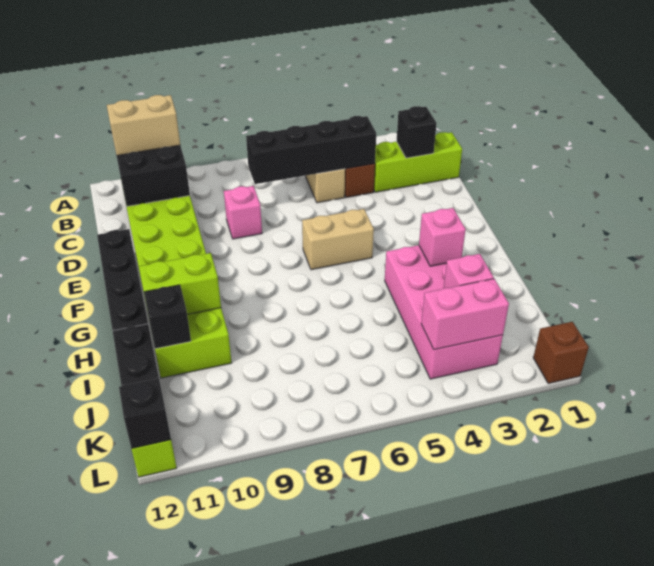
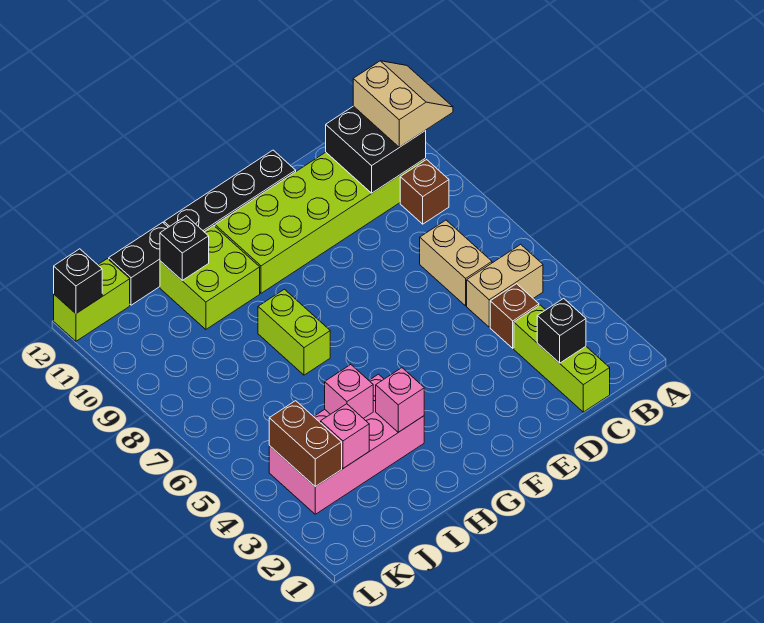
black brick C4:C7 level 2 -> none
pink brick D8 level 1 -> pink brick I4 level 2
tan brick F5:F6 level 1 -> tan brick C6:C7 level 1
lime brick H10:H11 level 2 -> lime brick H7:H8 level 1
pink brick K3:K4 level 2 -> brown brick K3:K4 level 2
brown brick L1 level 1 -> brown brick B9 level 1

